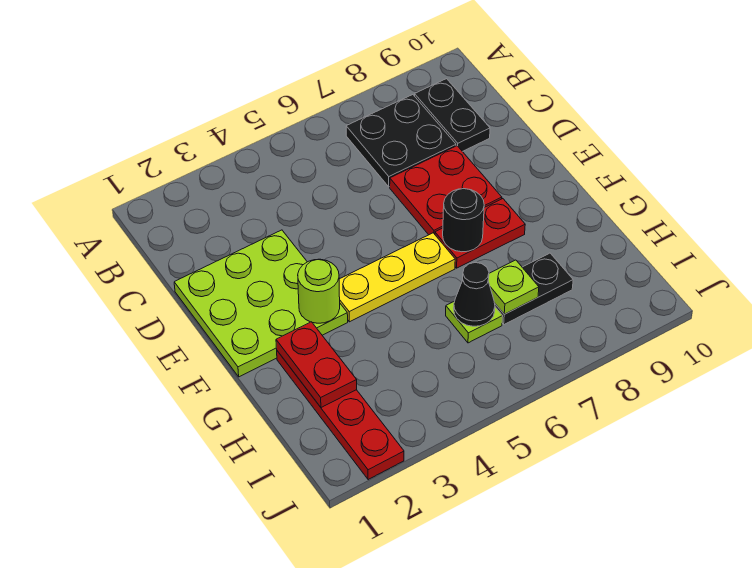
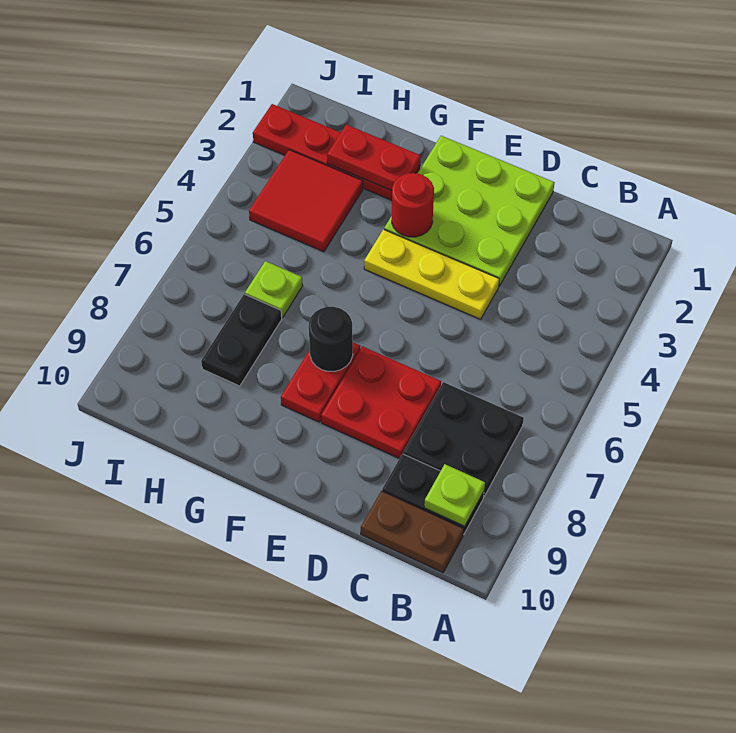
none -> brown plate B10:C10 level 1
lime round brick F3 level 2 -> red round brick F3 level 2
yellow plate F4:F6 level 1 -> yellow plate D4:F4 level 1
none -> red tile H3:I4 level 1
black cone H6 level 2 -> none
lime plate H7 level 2 -> lime plate B9 level 2

